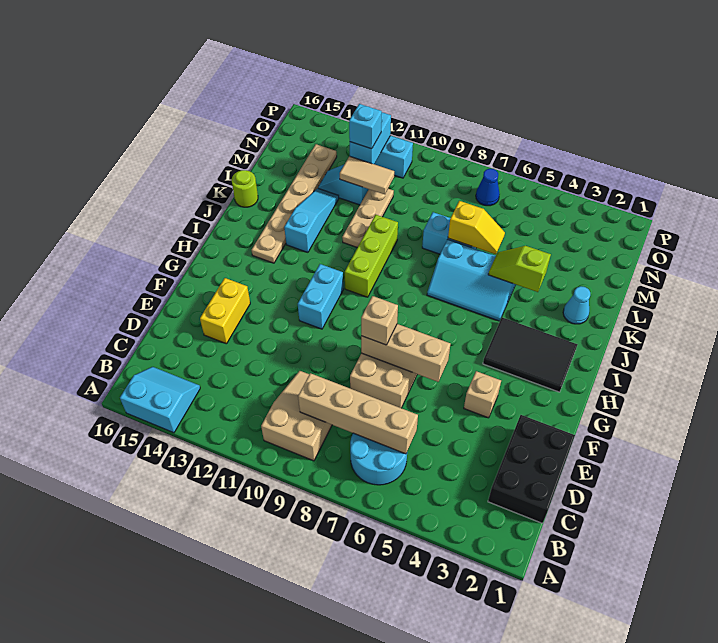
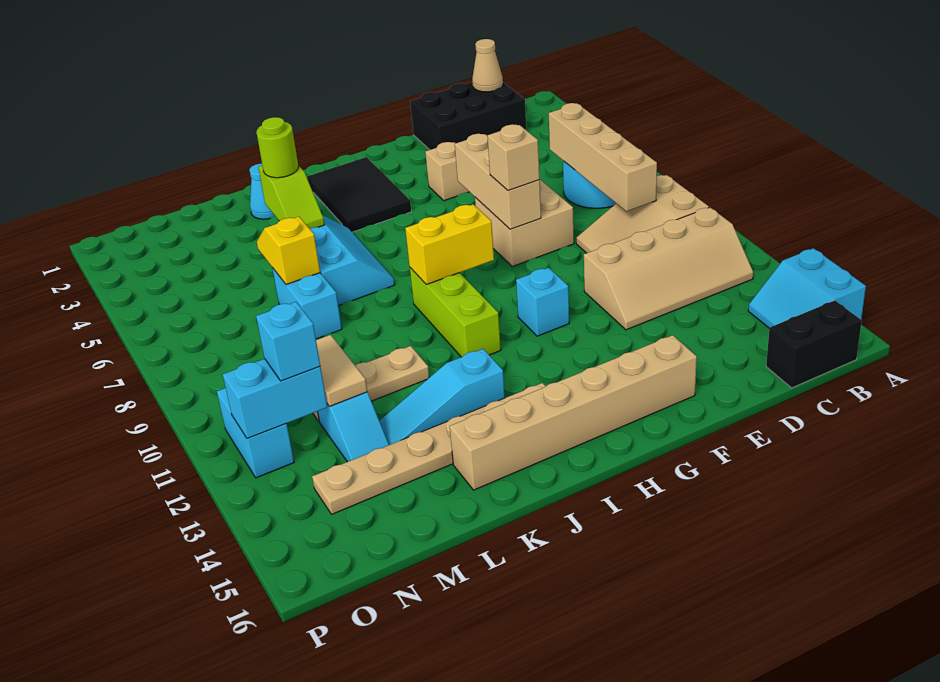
none -> tan slope B11:E12 level 1 top 11
none -> black brick B16:C16 level 1
none -> tan cone C1 level 2
yellow brick E14:F14 level 1 -> yellow brick H9:I9 level 2
none -> tan brick F15:K15 level 1
cyan brick G11:H11 level 1 -> cyan brick G11 level 1
lime brick I10:K10 level 1 -> lime brick I9:I11 level 1
lime round brick K16 level 1 -> lime round brick K4 level 3
blue cone O7 level 1 -> none

